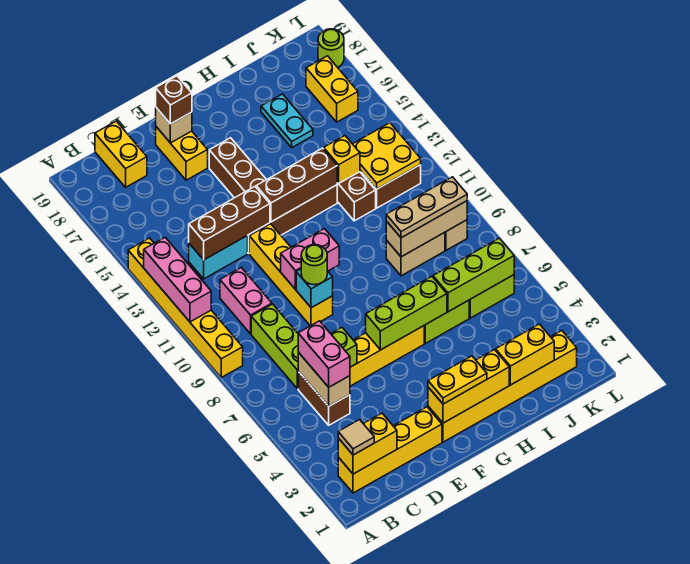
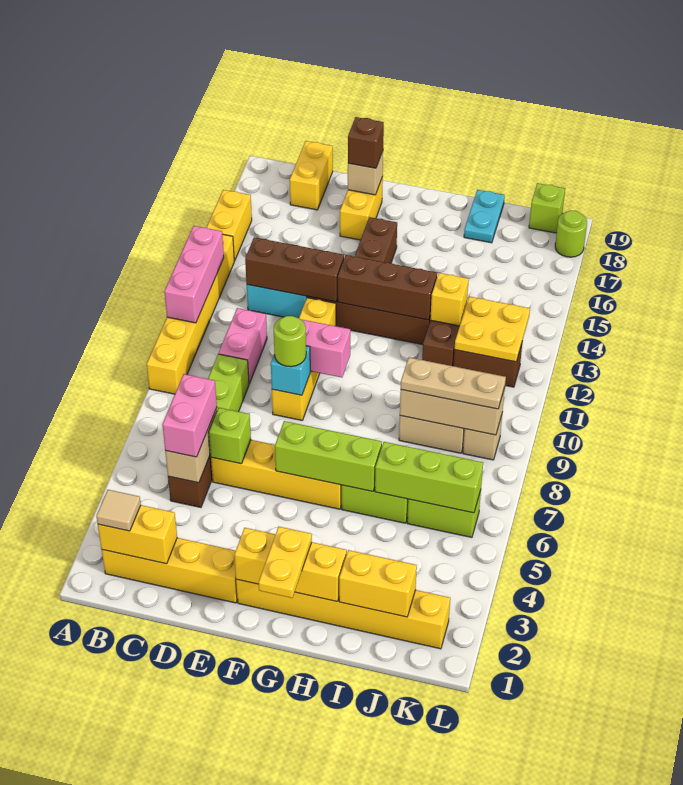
yellow plate F2:G2 level 3 -> yellow plate G1:G2 level 3
cyan plate I16:I17 level 1 -> cyan plate I18:I19 level 1
yellow brick K16:K17 level 1 -> yellow brick A15:A16 level 1
none -> lime brick K19 level 1

